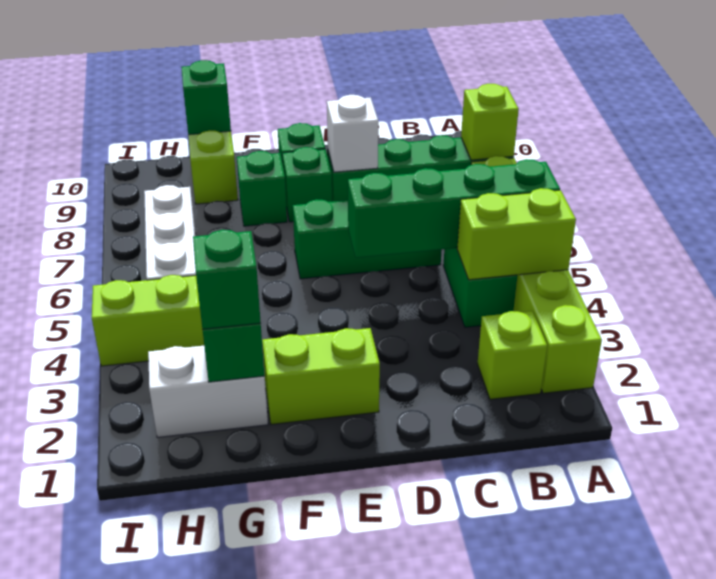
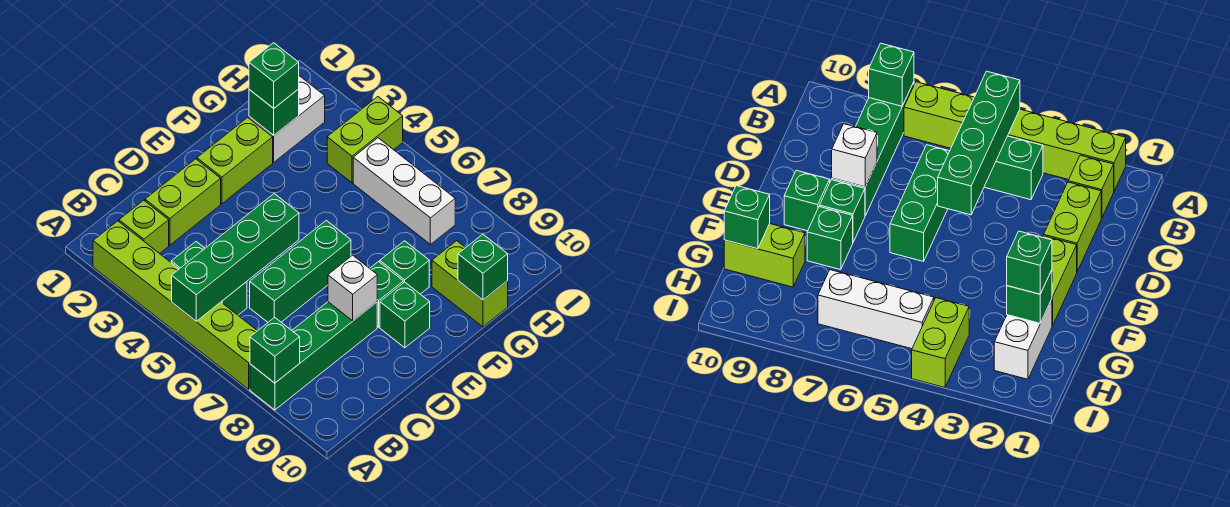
lime brick A4:B4 level 2 -> lime brick C2:D2 level 1
lime brick A8 level 2 -> green brick A8 level 2

